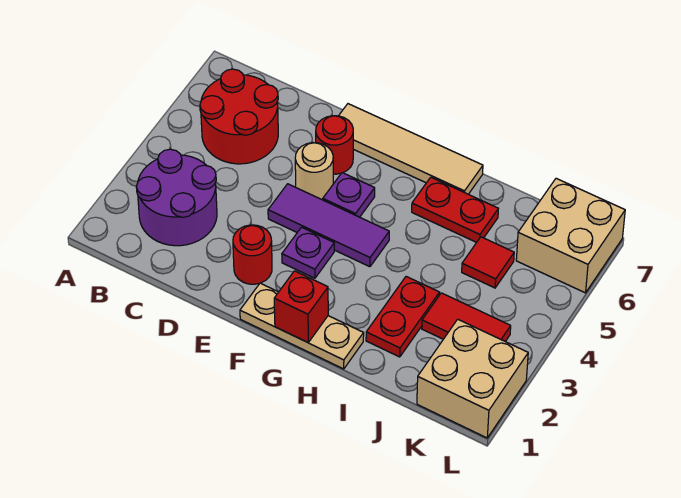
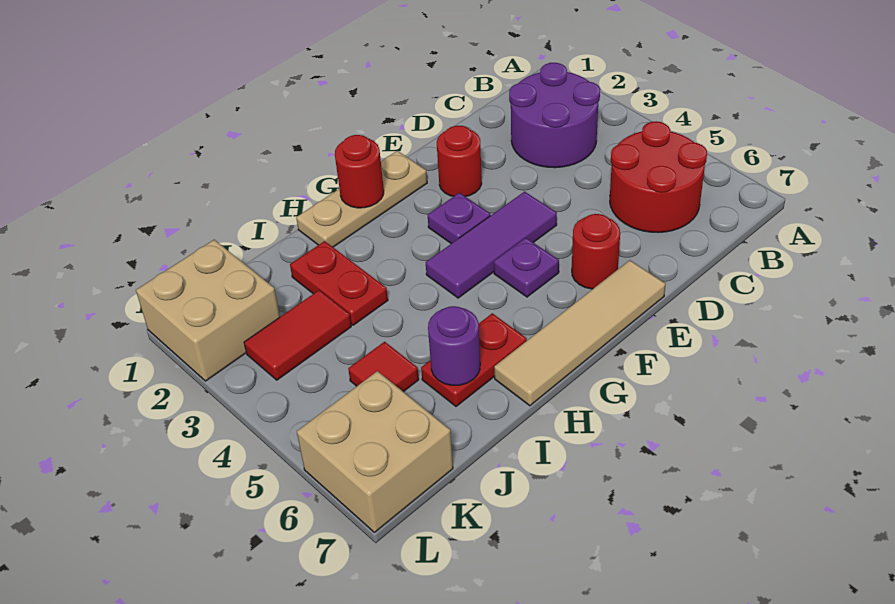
tan round brick E5 level 1 -> none
red brick G1 level 2 -> red round brick G1 level 2
none -> purple round brick I6 level 2

